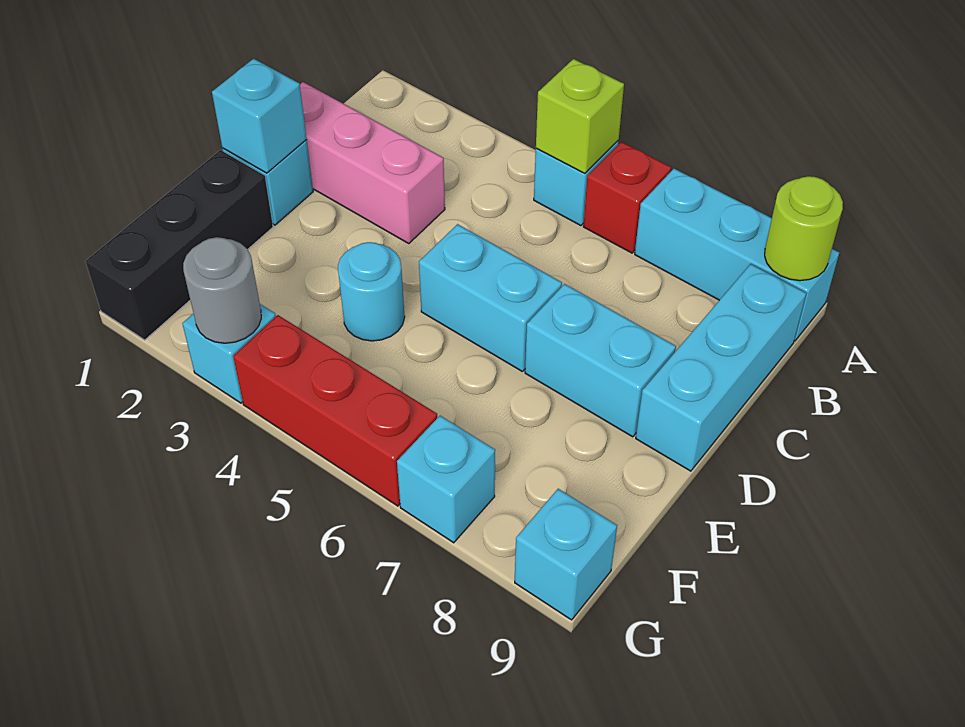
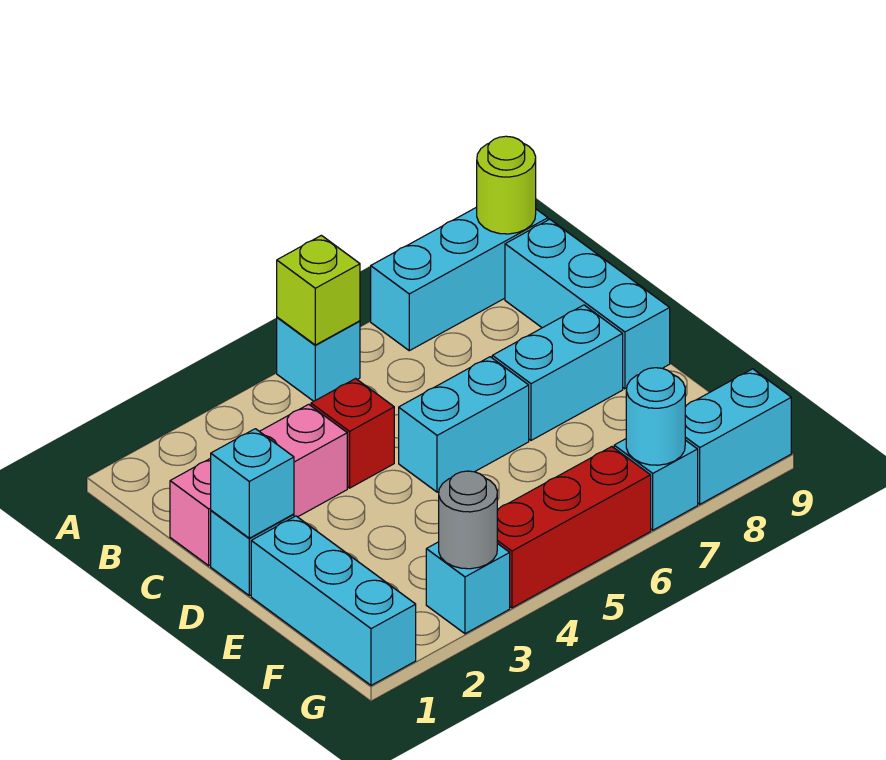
red brick A6 level 1 -> red brick C4 level 1
black brick E1:G1 level 1 -> cyan brick E1:G1 level 1
cyan round brick E4 level 1 -> cyan round brick G7 level 2
cyan brick G9 level 1 -> cyan brick G8:G9 level 1

